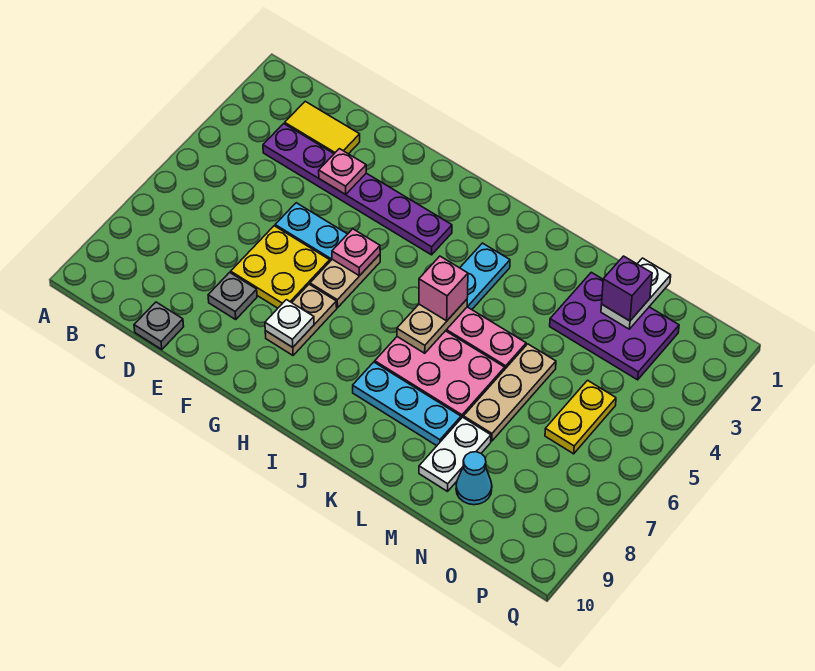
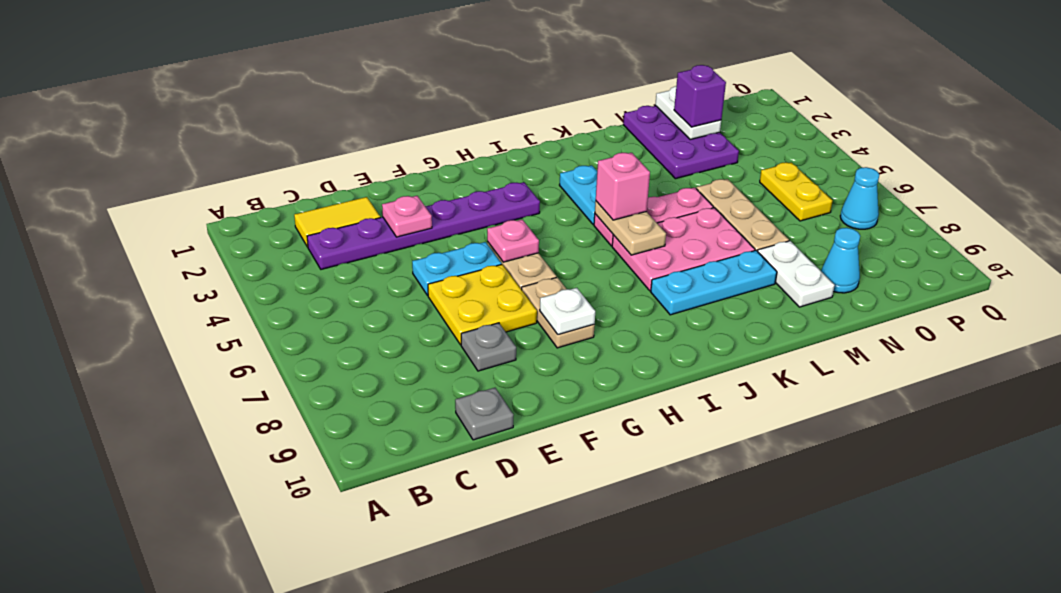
purple plate M2:O3 level 1 -> purple plate M1:N3 level 1
none -> cyan cone P7 level 1

